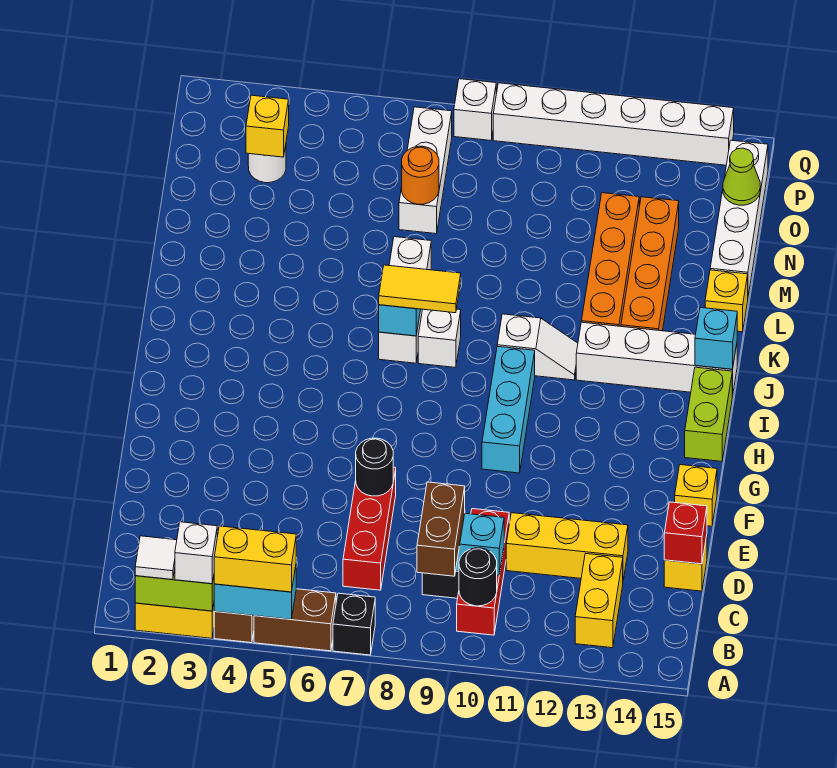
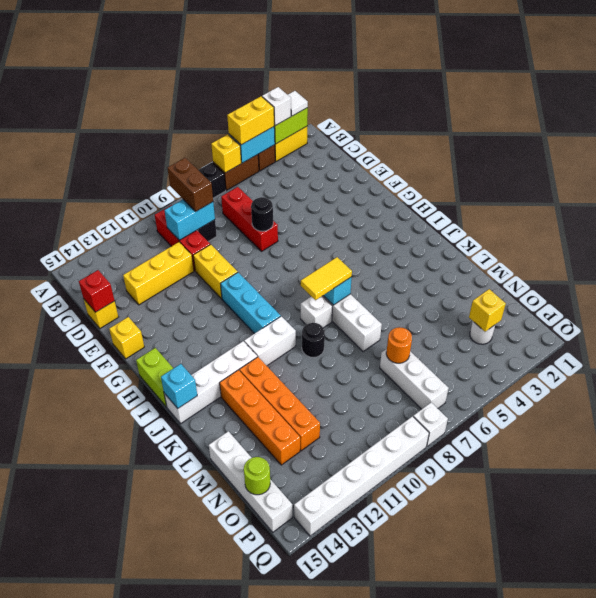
black round brick B10 level 2 -> black round brick K9 level 1
yellow brick B13:C13 level 1 -> yellow brick E10:F10 level 1
white slope J10:J11 level 1 top 10 -> white brick J10:J11 level 1
yellow brick L15 level 1 -> yellow brick A6 level 2
lime cone O15 level 2 -> lime round brick O15 level 2

